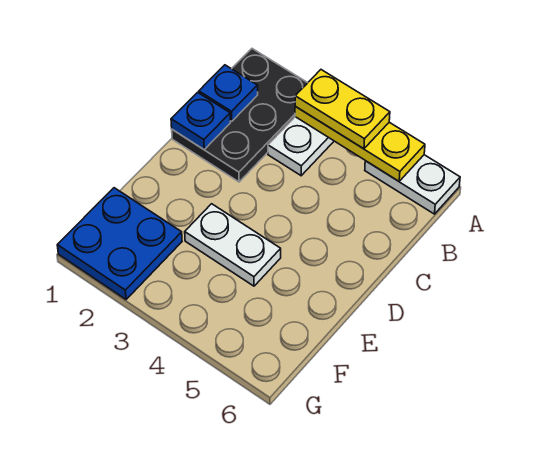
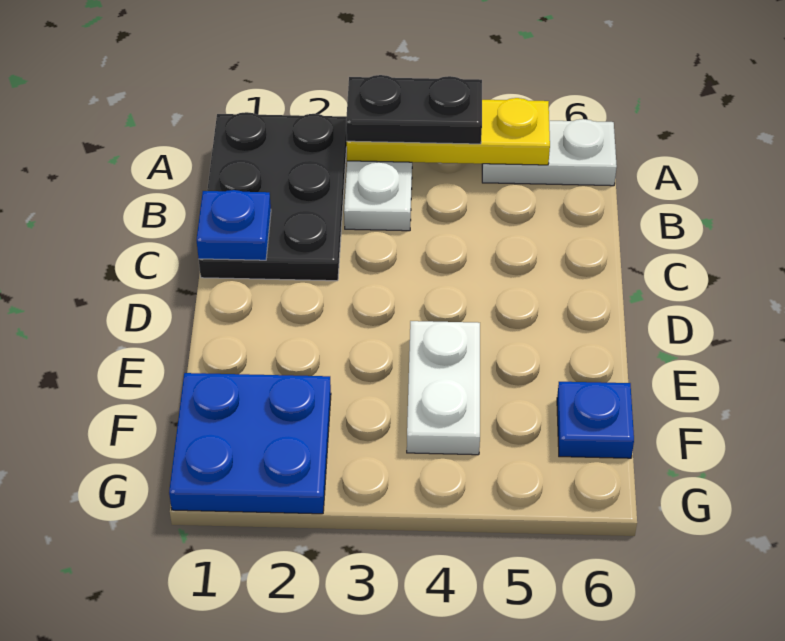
yellow plate A3:A4 level 3 -> black plate A3:A4 level 3
blue plate B1 level 2 -> blue plate F6 level 1
white plate E3:E4 level 1 -> white plate E4:F4 level 1

